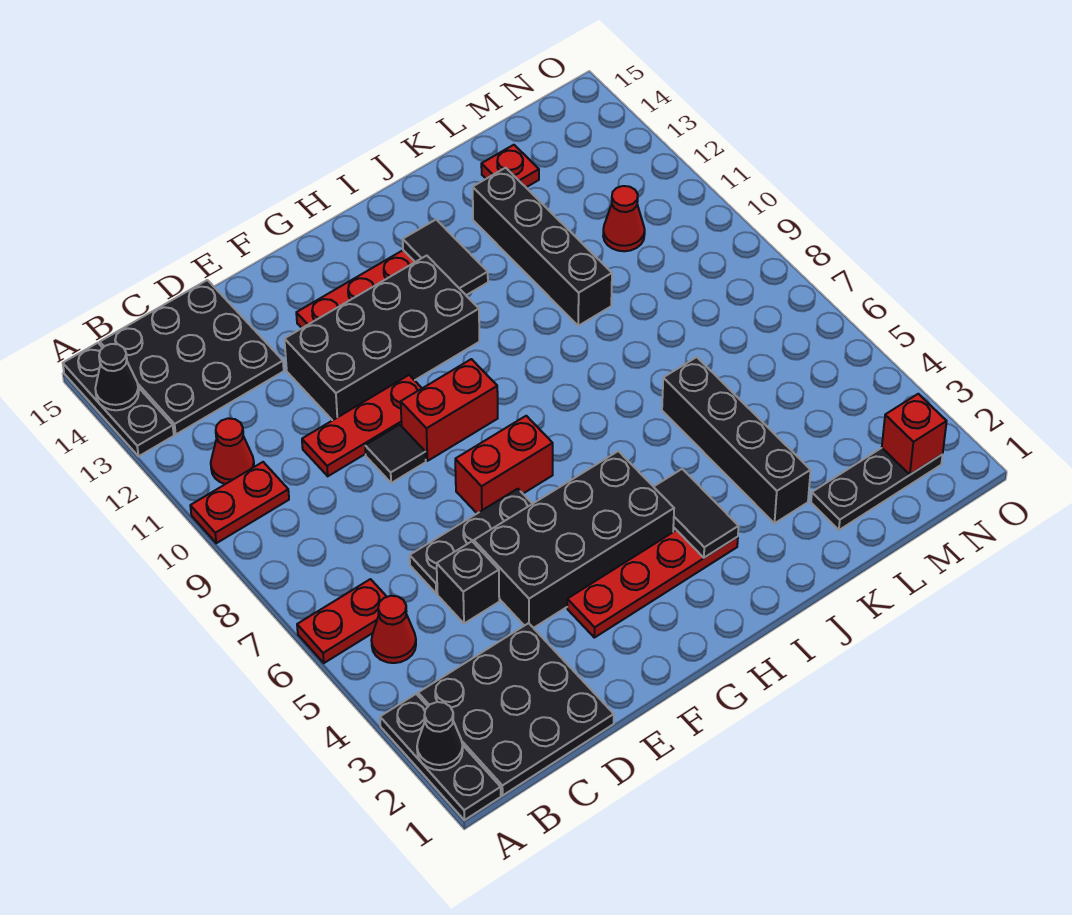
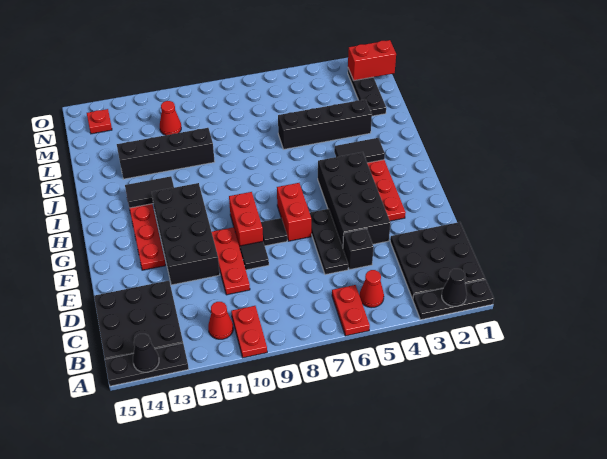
none -> black tile F8 level 1
red plate L14 level 1 -> red plate N14 level 1
red brick N2 level 2 -> red brick N1:N2 level 2

